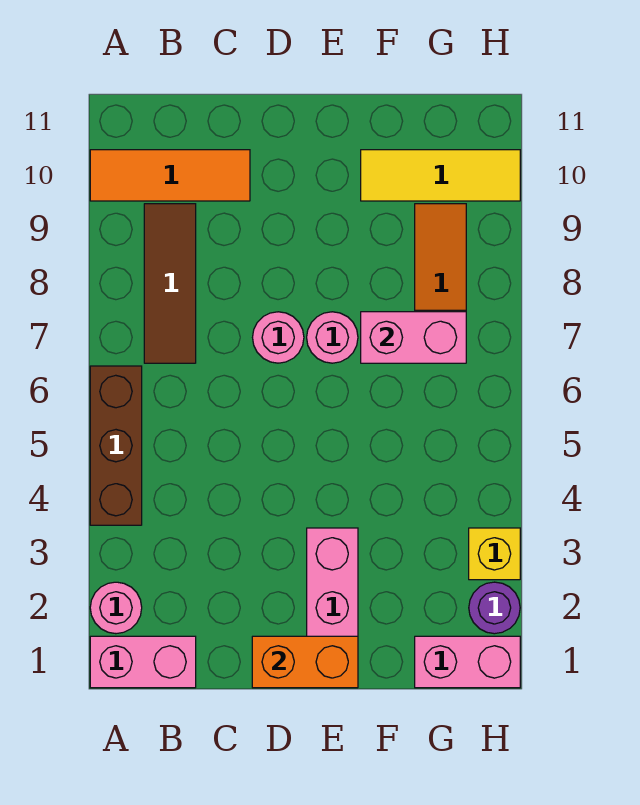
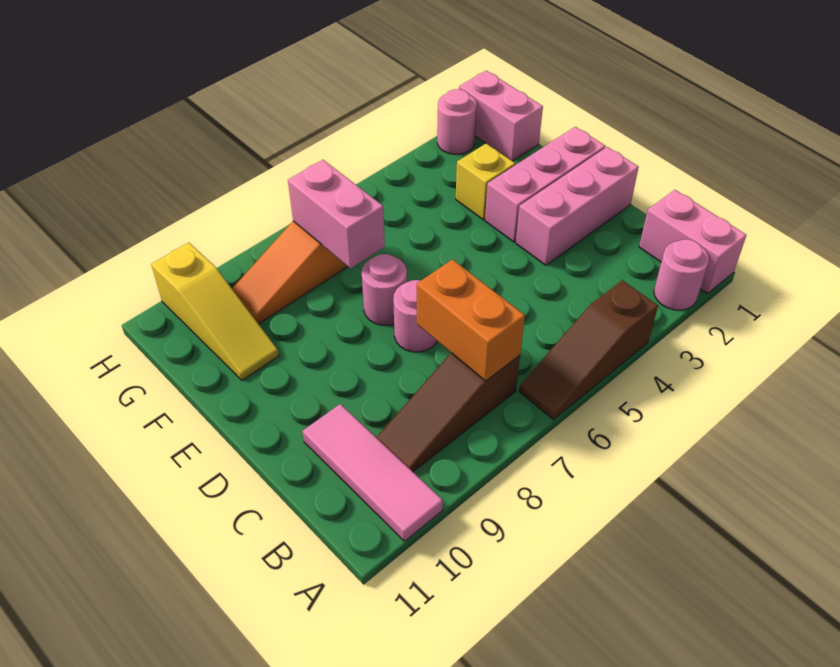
brown brick A4:A6 level 1 -> brown slope A4:A6 level 1 top 4
orange tile A10:C10 level 1 -> pink tile A10:C10 level 1
brown tile B7:B9 level 1 -> brown slope B7:B9 level 1 top 7
none -> pink brick D1:D3 level 1
orange brick D1:E1 level 2 -> orange brick B7:C7 level 2
yellow tile F10:H10 level 1 -> yellow slope F10:H10 level 1 top H
purple round brick H2 level 1 -> pink round brick H2 level 1
yellow brick H3 level 1 -> yellow brick F3 level 1

